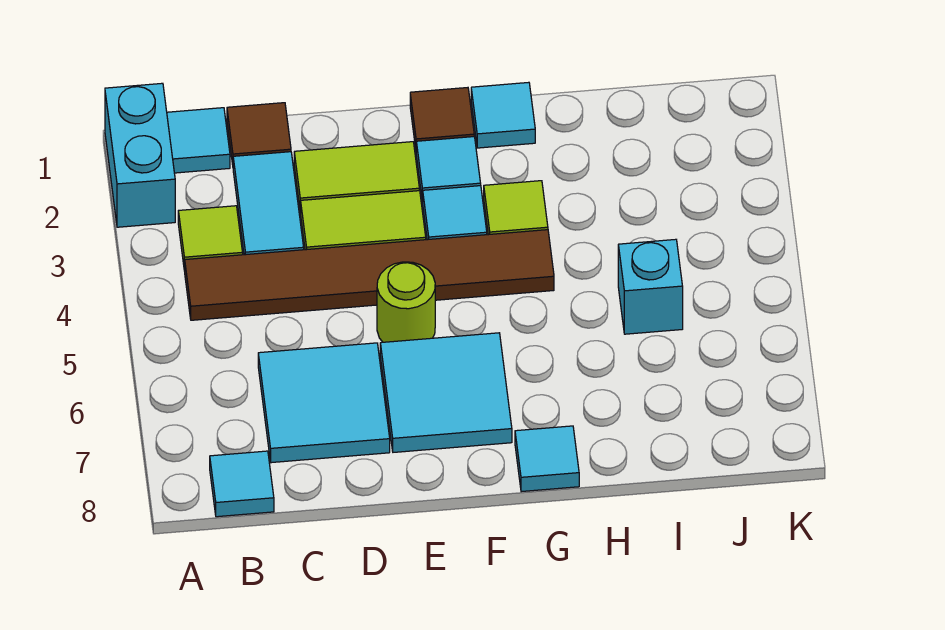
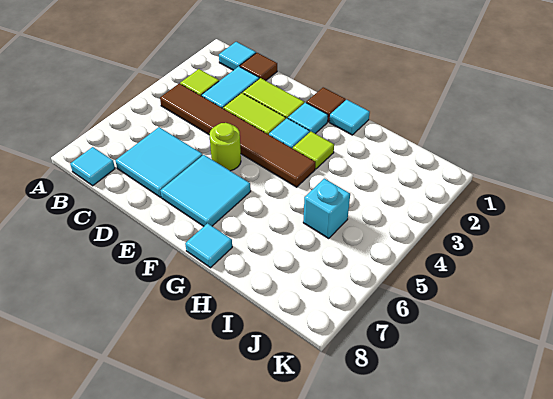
cyan brick A1:A2 level 1 -> none

